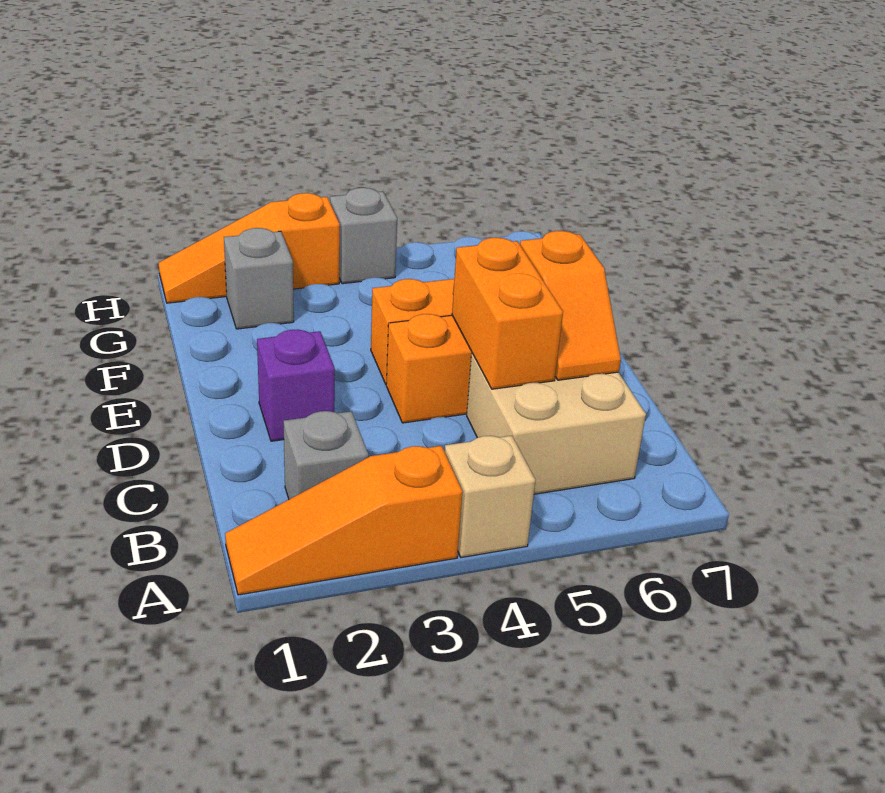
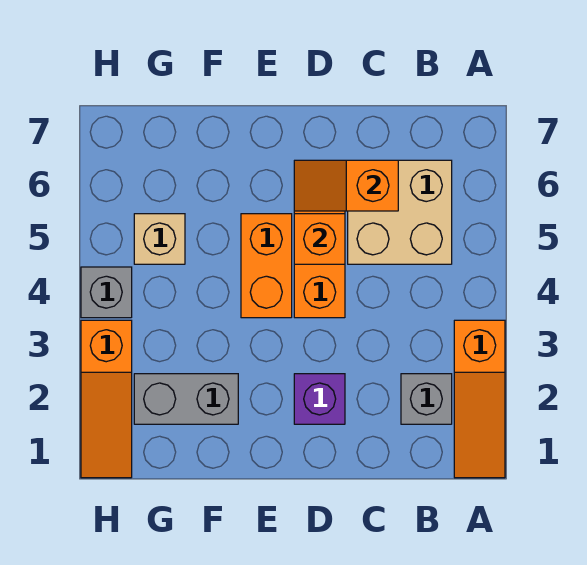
tan brick A4 level 1 -> tan brick G5 level 1
orange brick C5:D5 level 2 -> orange brick D5 level 2
orange slope C6:D6 level 2 top D -> orange slope C6:D6 level 2 top C
grey brick G2 level 1 -> grey brick F2:G2 level 1

